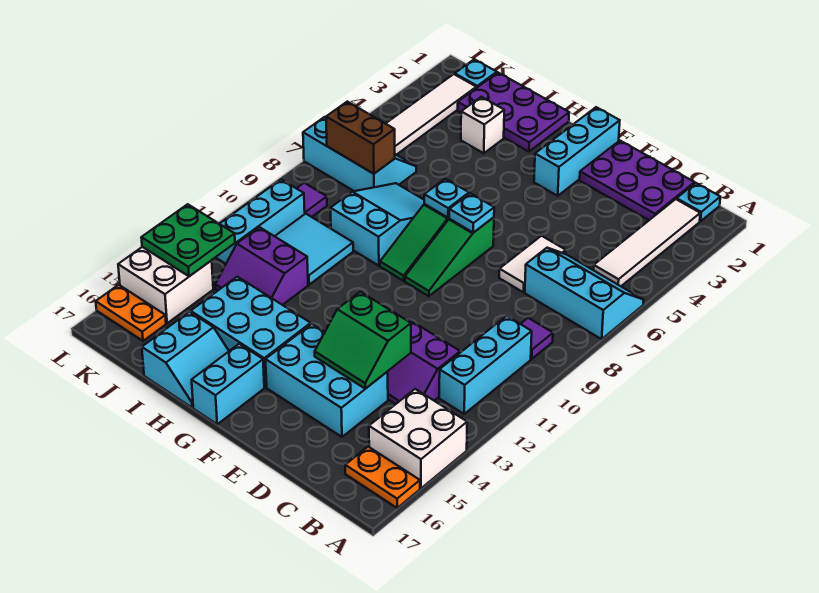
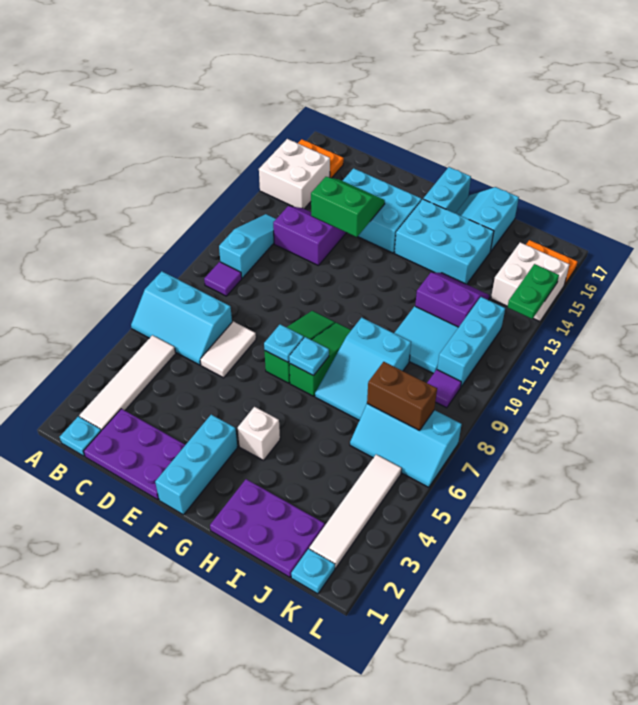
cyan brick B10:B12 level 1 -> cyan slope B10:B12 level 1 top 10
white brick I3 level 1 -> white brick G4 level 1
green plate K13:L14 level 2 -> green plate L13:L14 level 2

